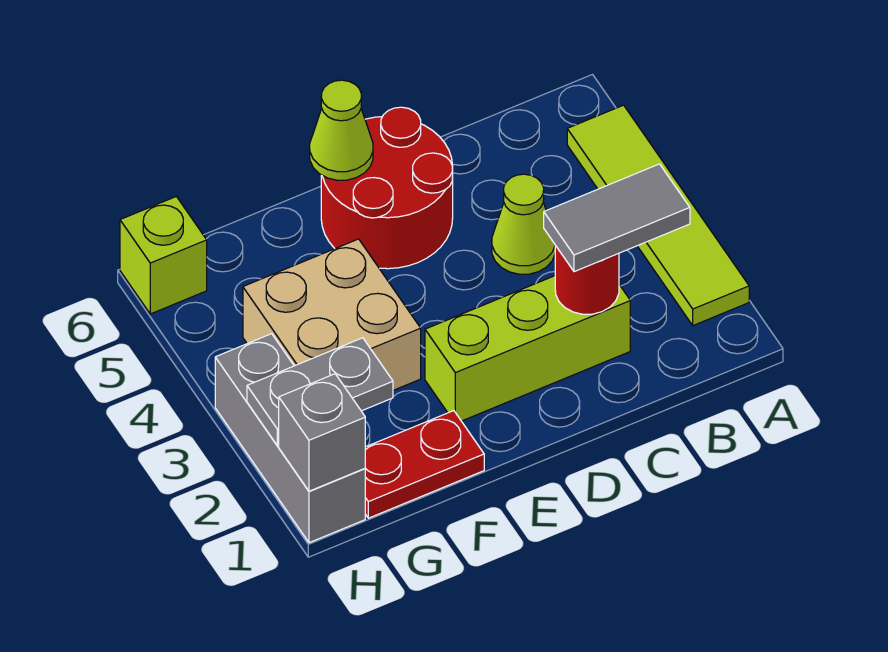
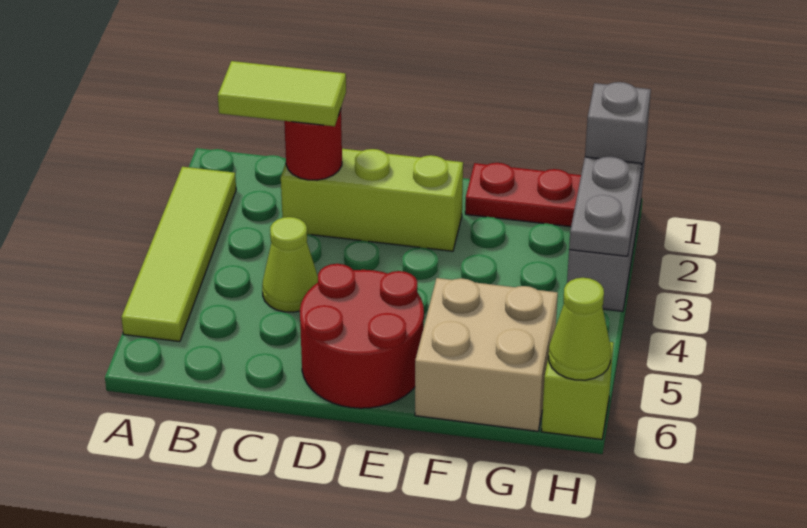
grey tile B2:C2 level 3 -> lime tile B2:C2 level 3
lime cone E6 level 2 -> lime cone H6 level 2
tan brick F3:G4 level 1 -> tan brick F5:G6 level 1
grey plate G2:H2 level 2 -> grey plate H2:H3 level 2

